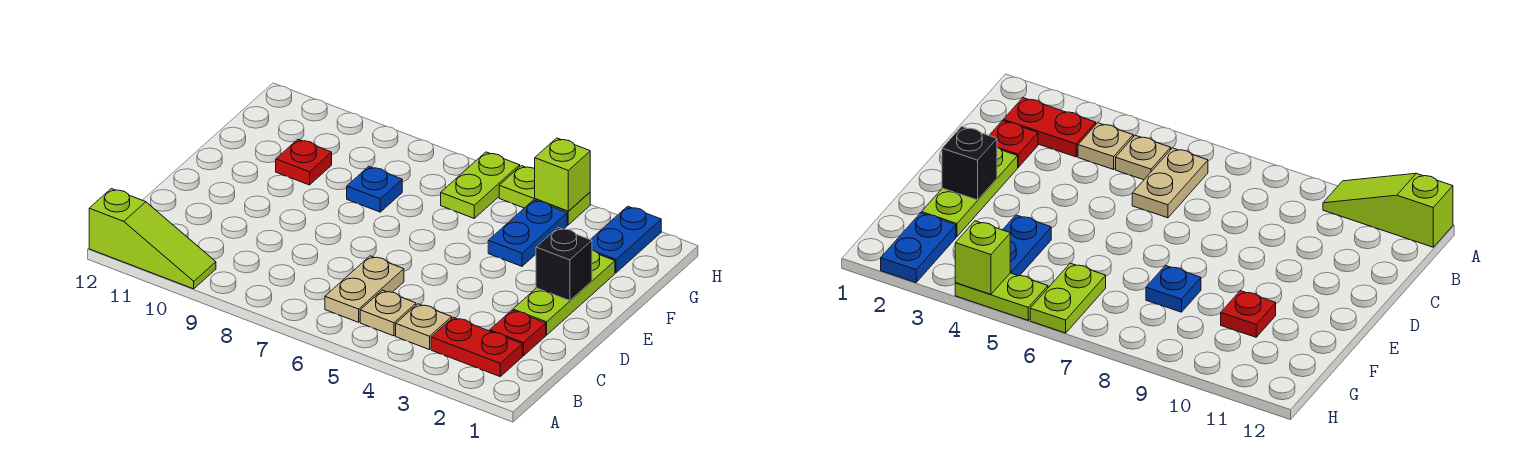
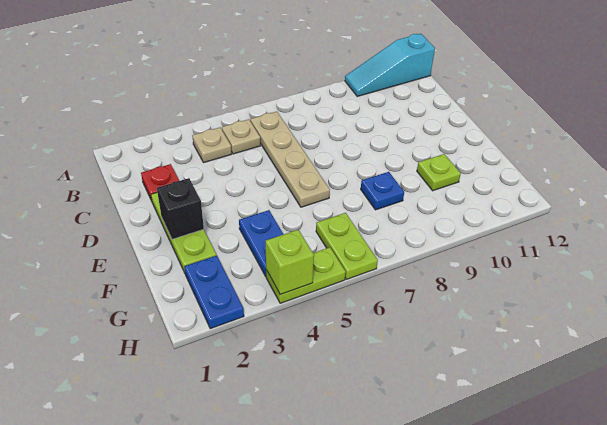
lime slope A10:A12 level 1 top 12 -> cyan slope A10:A12 level 1 top 12
red plate B2:B3 level 1 -> none
tan plate B6:C6 level 1 -> tan plate B6:E6 level 1
red plate F10 level 1 -> lime plate F10 level 1

